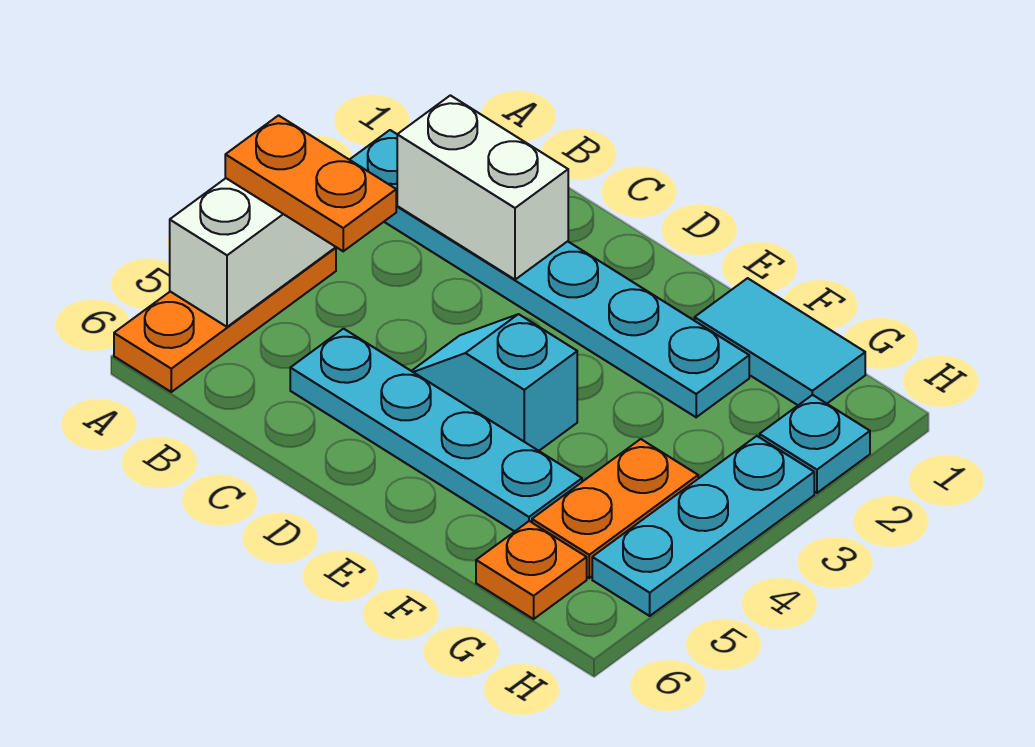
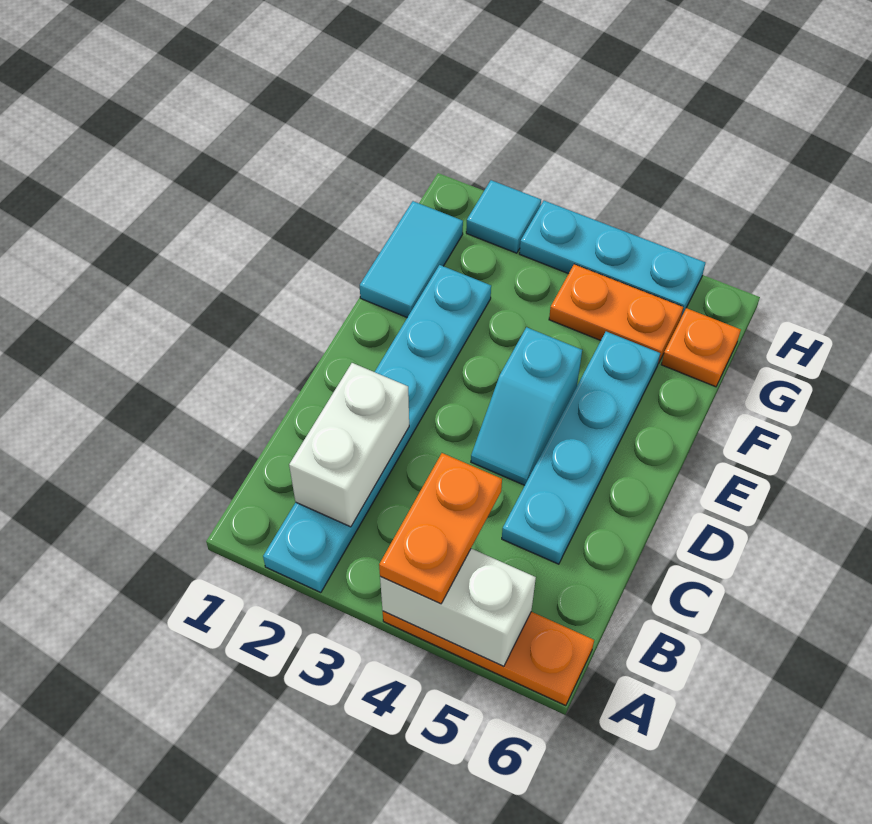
cyan plate H2 level 1 -> cyan tile H2 level 1

